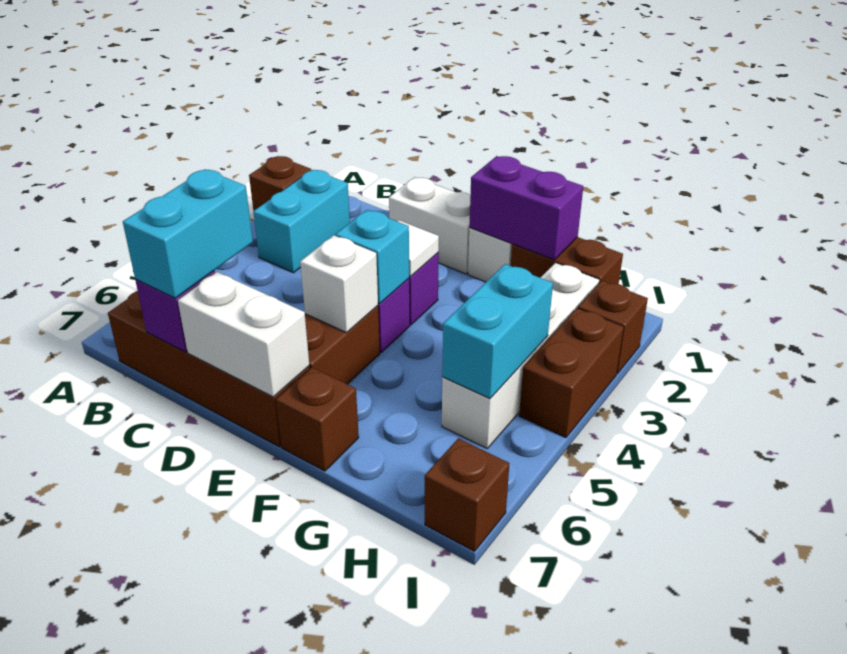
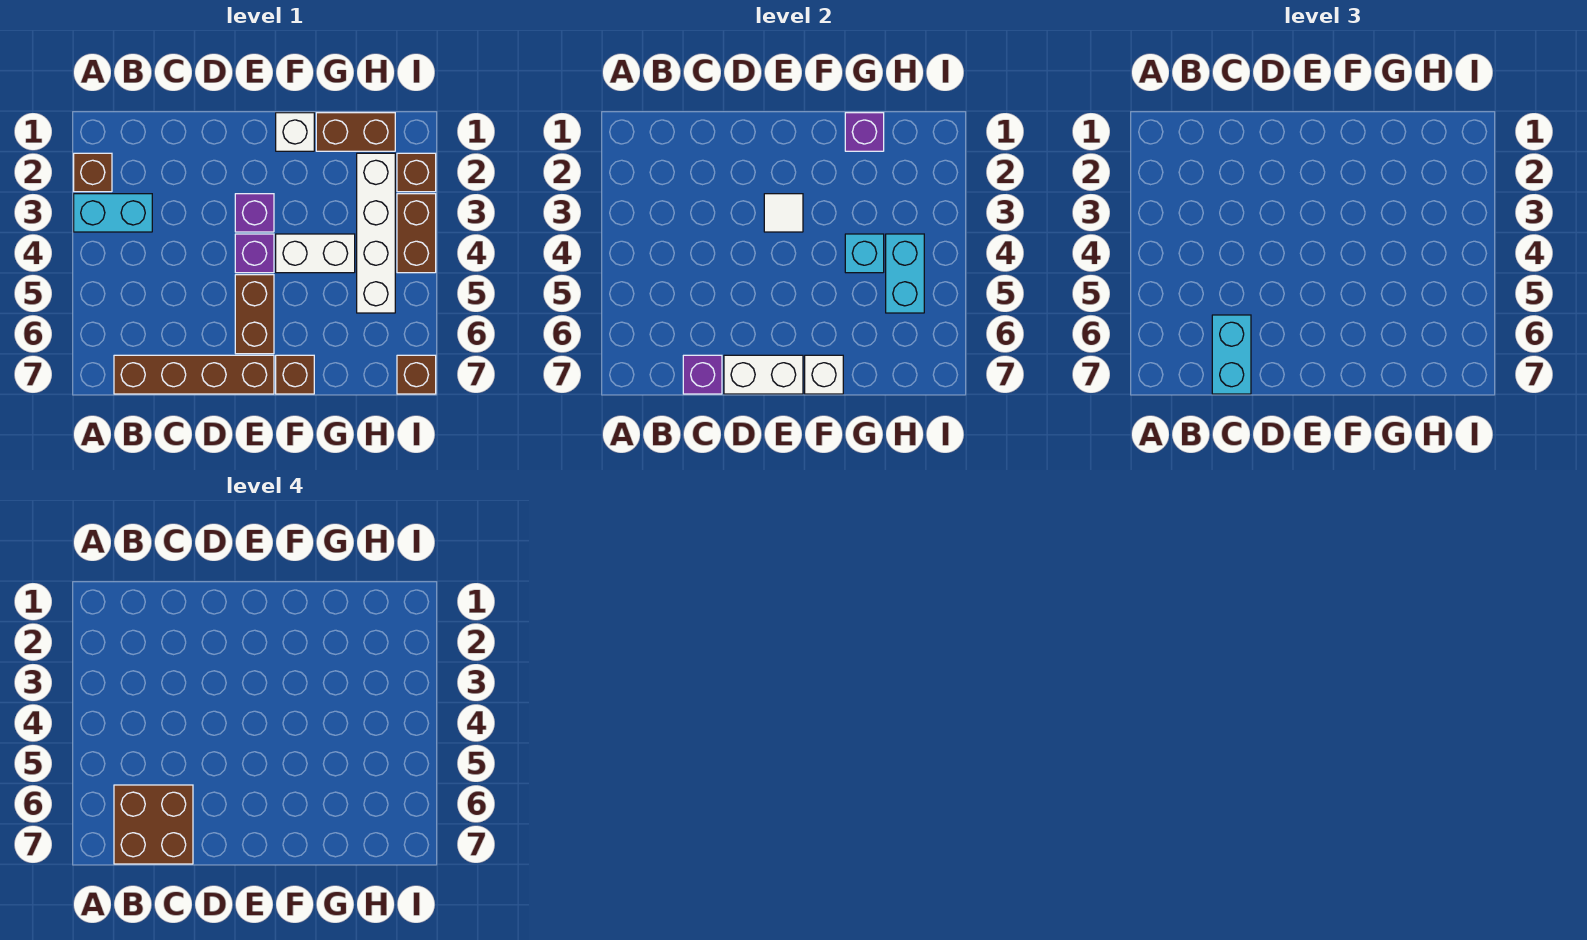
cyan brick B2:B3 level 1 -> cyan brick A3:B3 level 1
none -> brown brick B6:C7 level 4
white brick D1:E1 level 1 -> white brick F4:G4 level 1
cyan brick E4 level 2 -> cyan brick G4 level 2
white brick E5 level 2 -> white brick F7 level 2
purple brick F1:G1 level 2 -> purple brick G1 level 2

